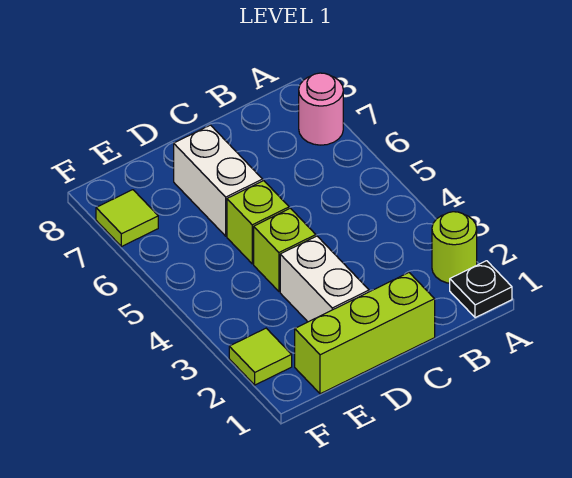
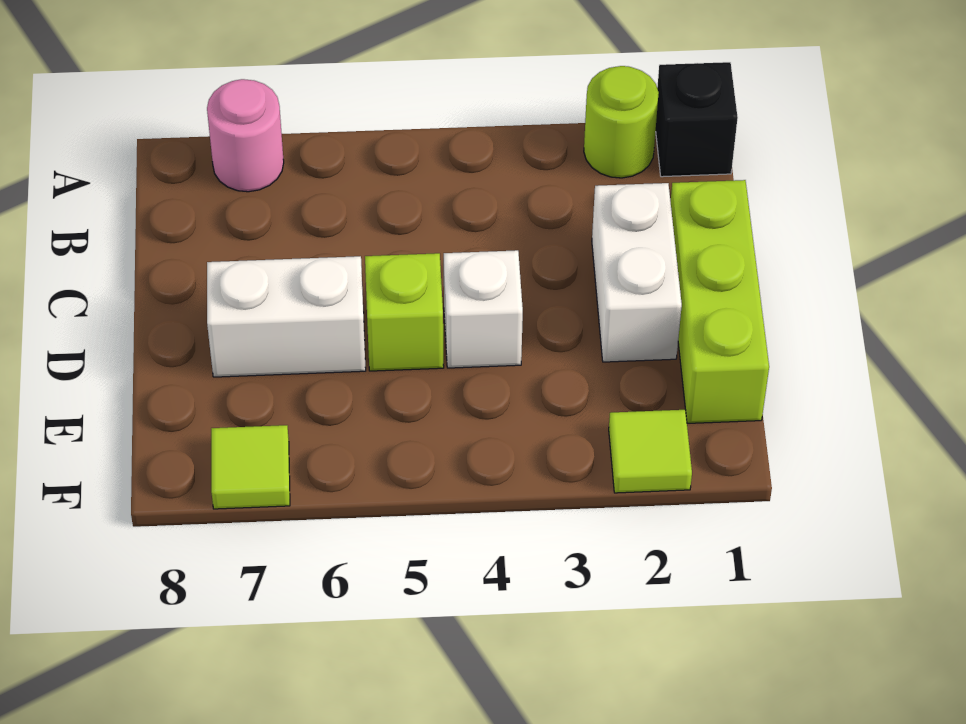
black plate A1 level 1 -> black brick A1 level 1
white brick D2:D3 level 1 -> white brick C2:D2 level 1
lime brick D4 level 1 -> white brick D4 level 1

